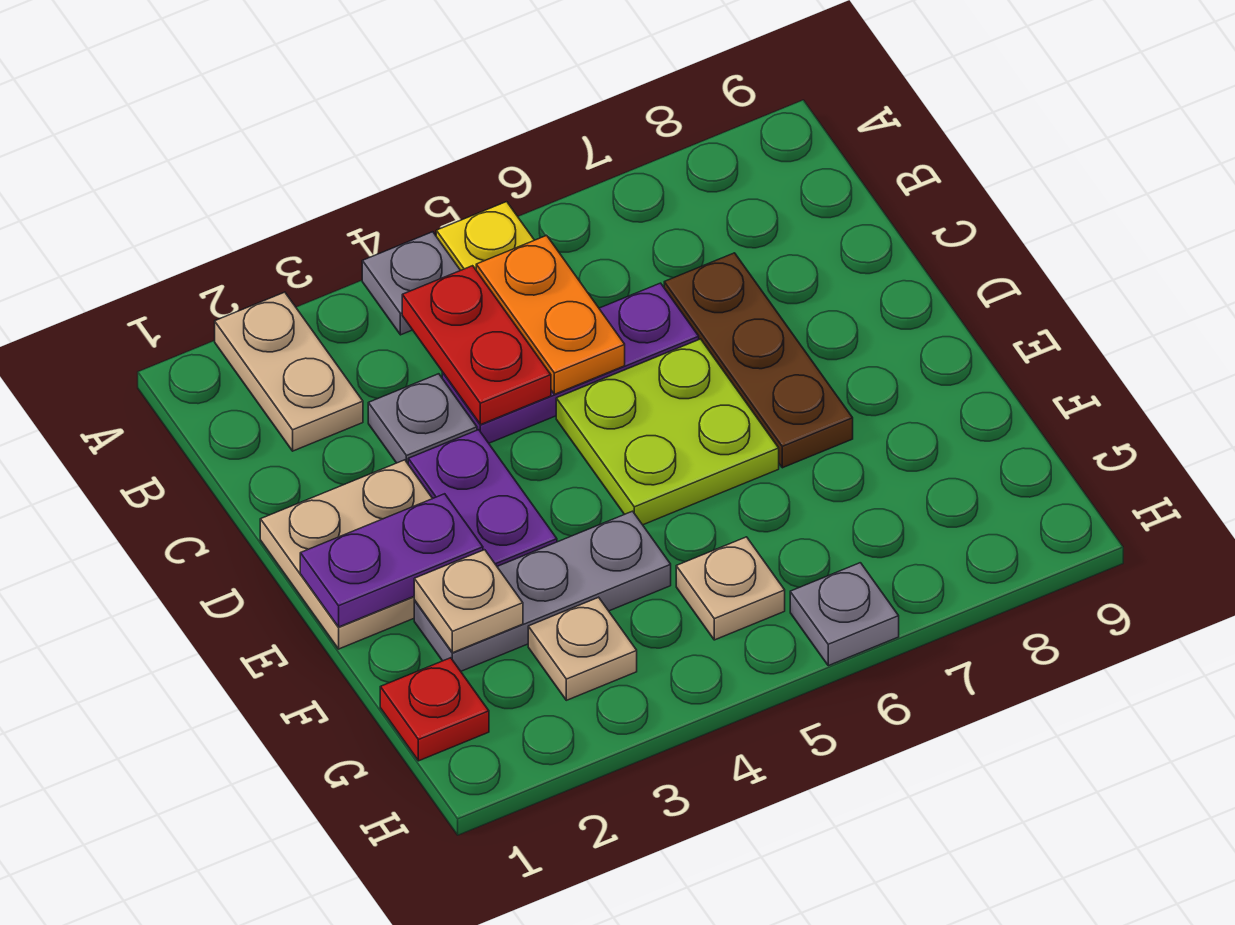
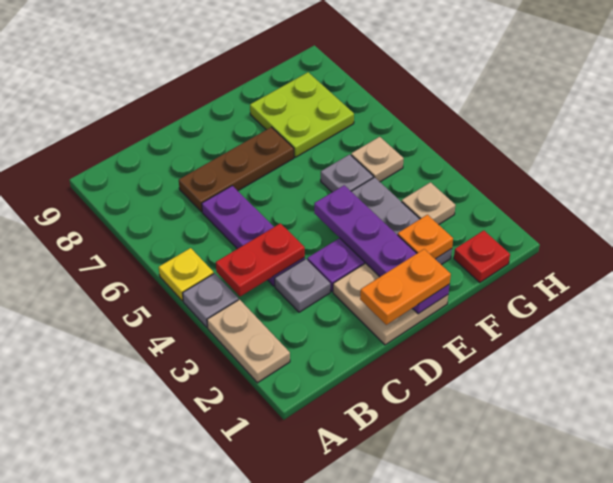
tan plate A2:B2 level 1 -> tan plate A2:A3 level 1
orange plate B5:C5 level 2 -> orange plate D1:E1 level 3
lime plate D5:E6 level 1 -> lime plate F7:G8 level 1
purple plate E1:E2 level 2 -> purple plate E1:E4 level 2
tan plate F2 level 2 -> orange plate F2 level 2
grey plate H6 level 1 -> grey plate F5 level 1

